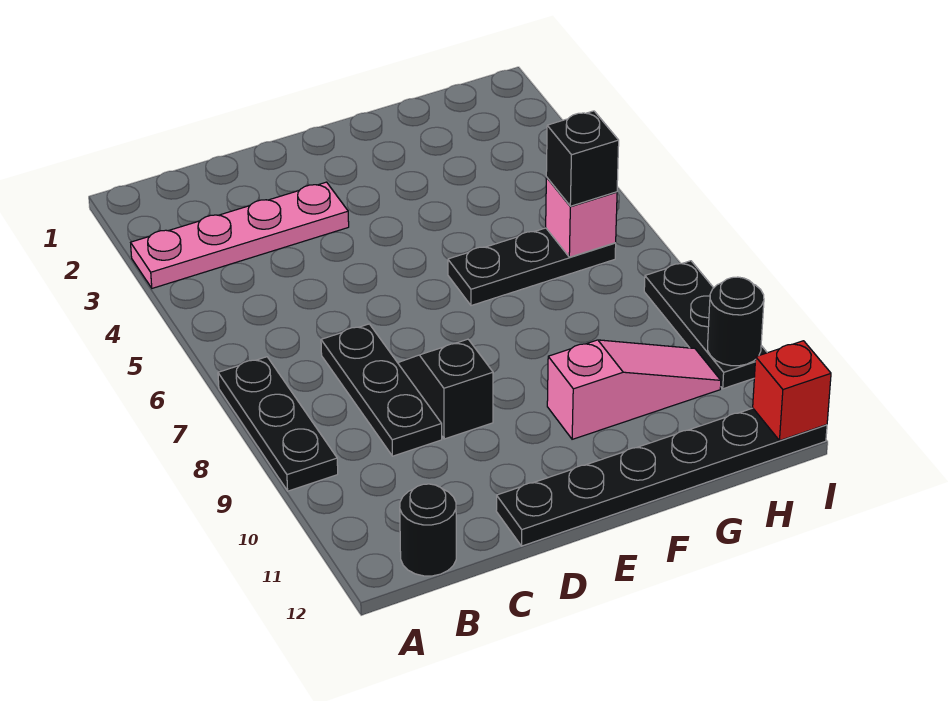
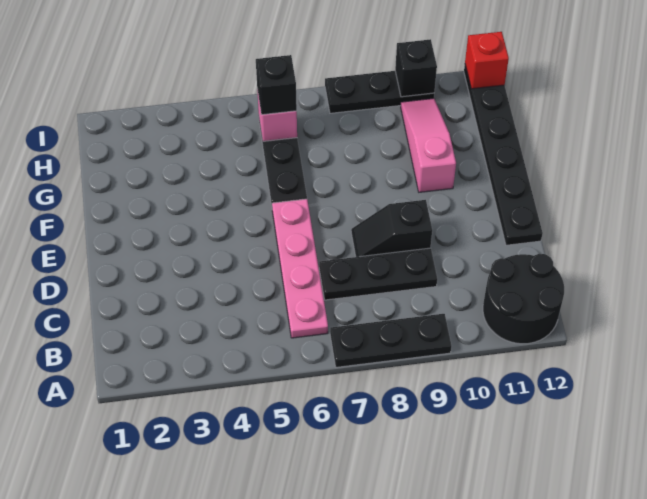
pink plate A3:D3 level 1 -> pink plate B6:E6 level 1
black round brick B12 level 1 -> black round brick A11:B12 level 1
black round brick I10 level 2 -> black brick I10 level 2

